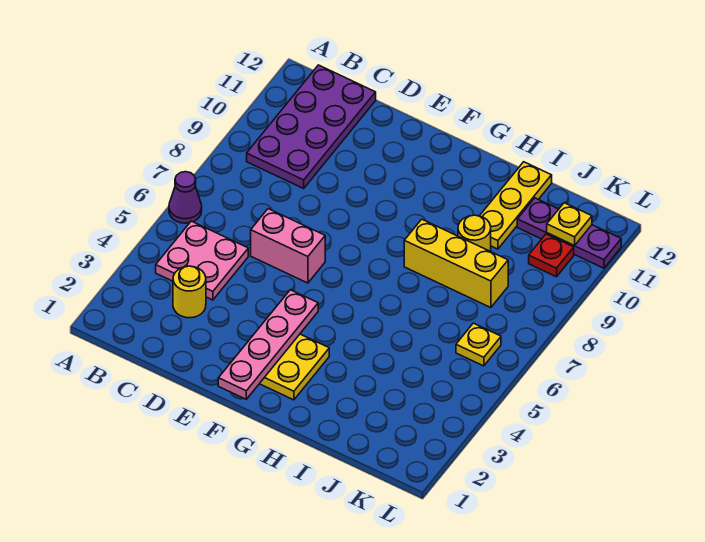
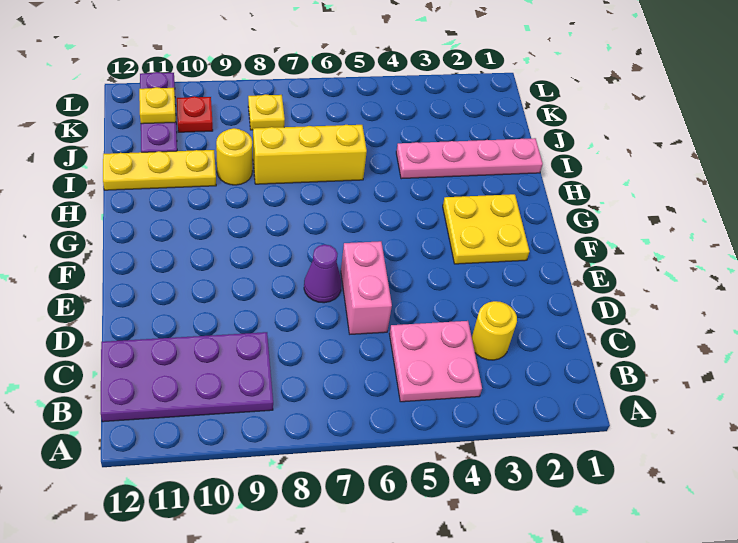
purple cone A6 level 1 -> purple cone E7 level 1
pink plate F1:F4 level 2 -> pink plate I1:I4 level 1
yellow brick H8:J8 level 1 -> yellow brick I6:I8 level 1
yellow plate K6 level 1 -> yellow plate K8 level 1

